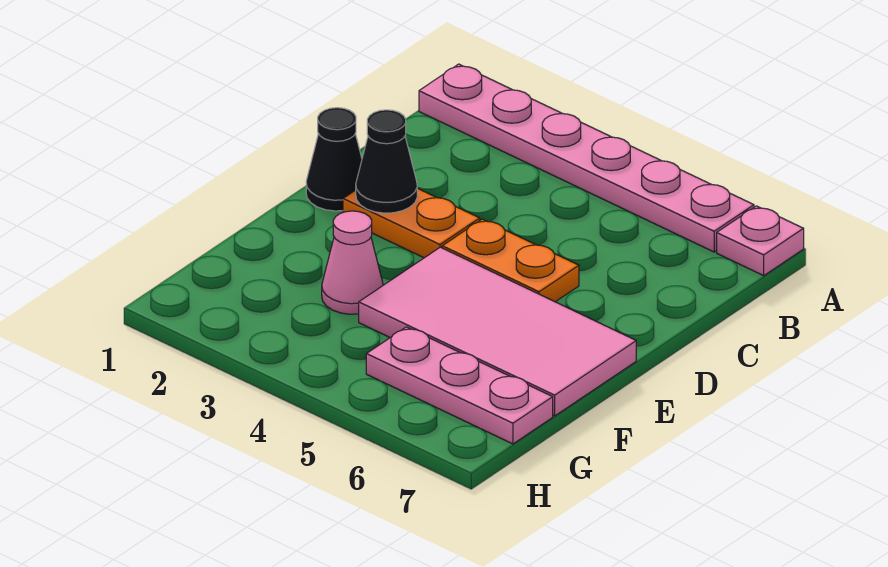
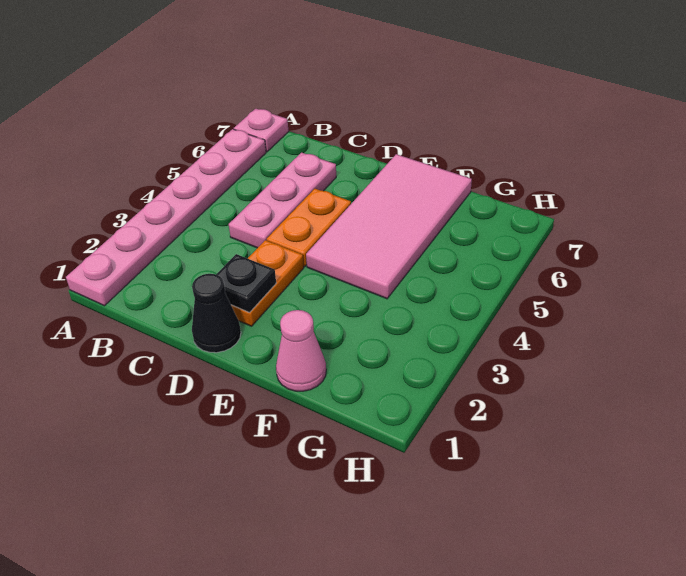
black cone D2 level 2 -> black plate D2 level 2
pink cone F3 level 1 -> pink cone F1 level 1
pink plate G5:G7 level 1 -> pink plate C4:C6 level 1

